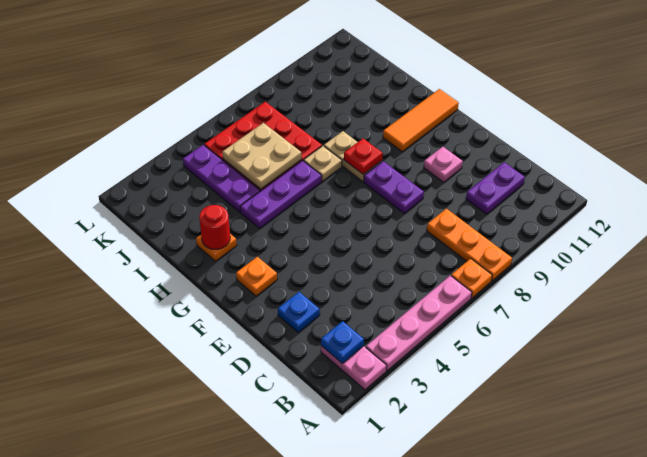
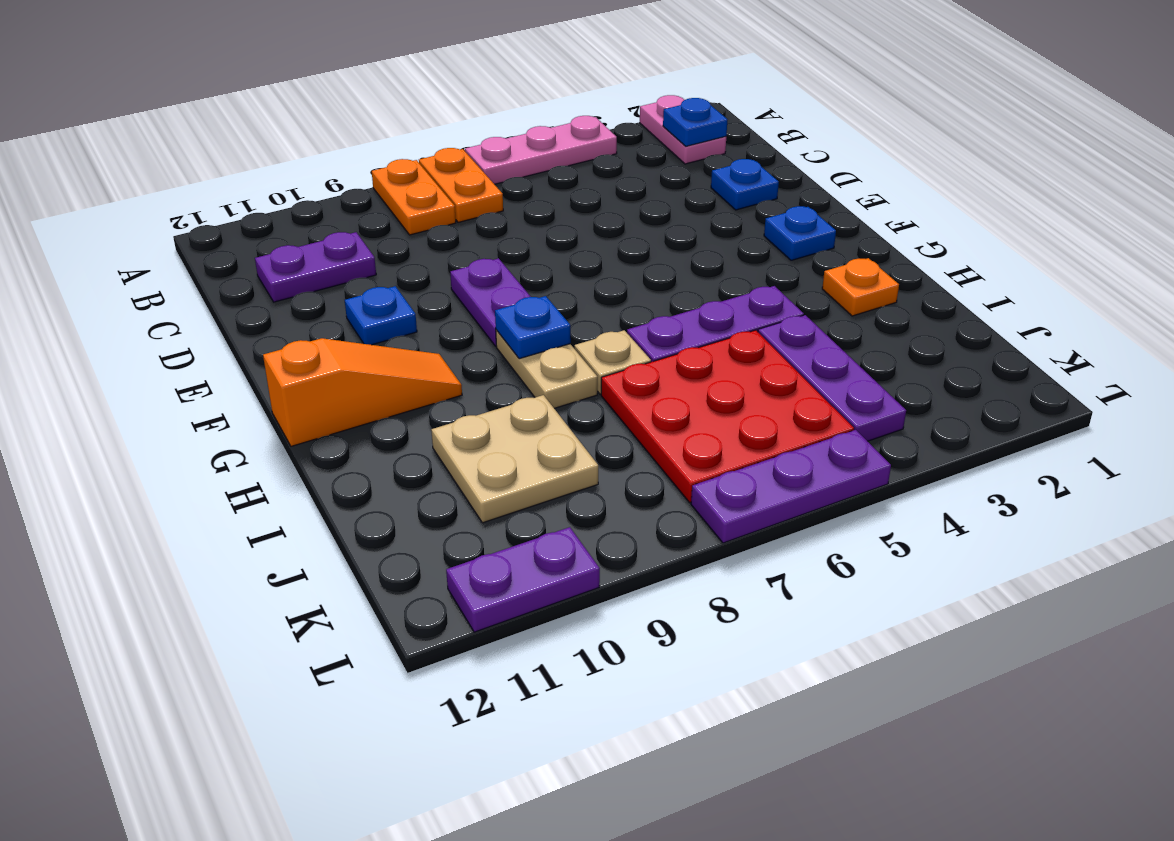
pink plate A3:A6 level 1 -> pink plate A4:A6 level 1
orange plate A7 level 1 -> orange plate A7:B7 level 1
orange plate A8:C8 level 1 -> orange plate A8:B8 level 1
pink plate E10 level 1 -> blue plate E10 level 1
orange plate F2 level 1 -> blue plate F2 level 1
red plate G8 level 2 -> blue plate G8 level 2
orange tile G10:G12 level 1 -> orange slope G10:G12 level 1 top 12
red round brick H2 level 2 -> none
tan plate I5:J6 level 2 -> tan plate I9:J10 level 1
none -> purple plate L5:L7 level 1
none -> purple plate L10:L11 level 1

